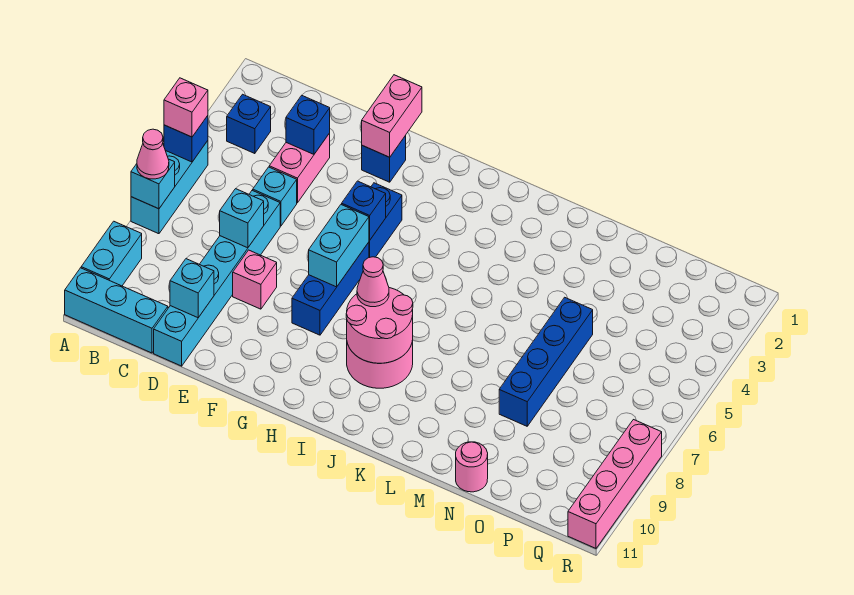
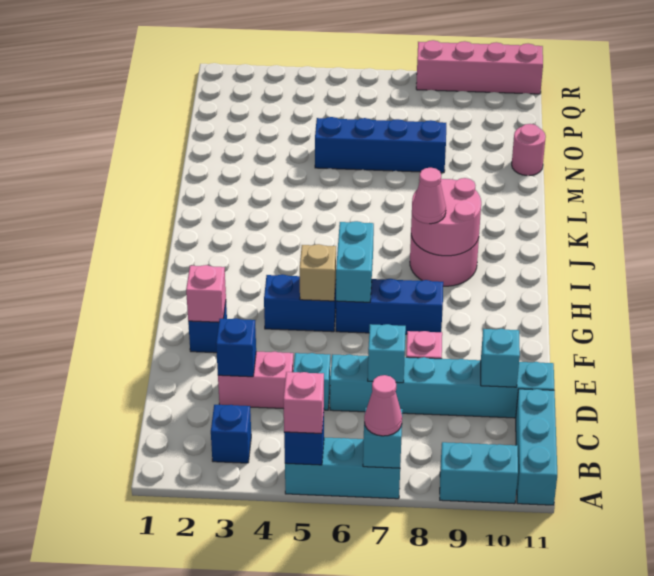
pink brick F1:F2 level 2 -> pink brick F2 level 2
blue brick G5 level 2 -> tan brick G5 level 2
cyan brick G6:G7 level 2 -> cyan brick G6:H6 level 2

